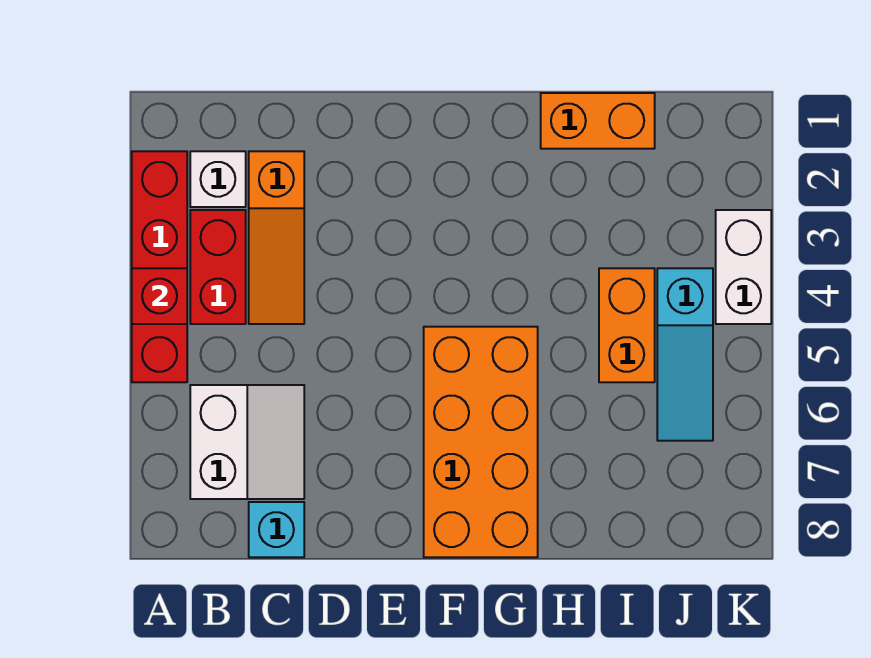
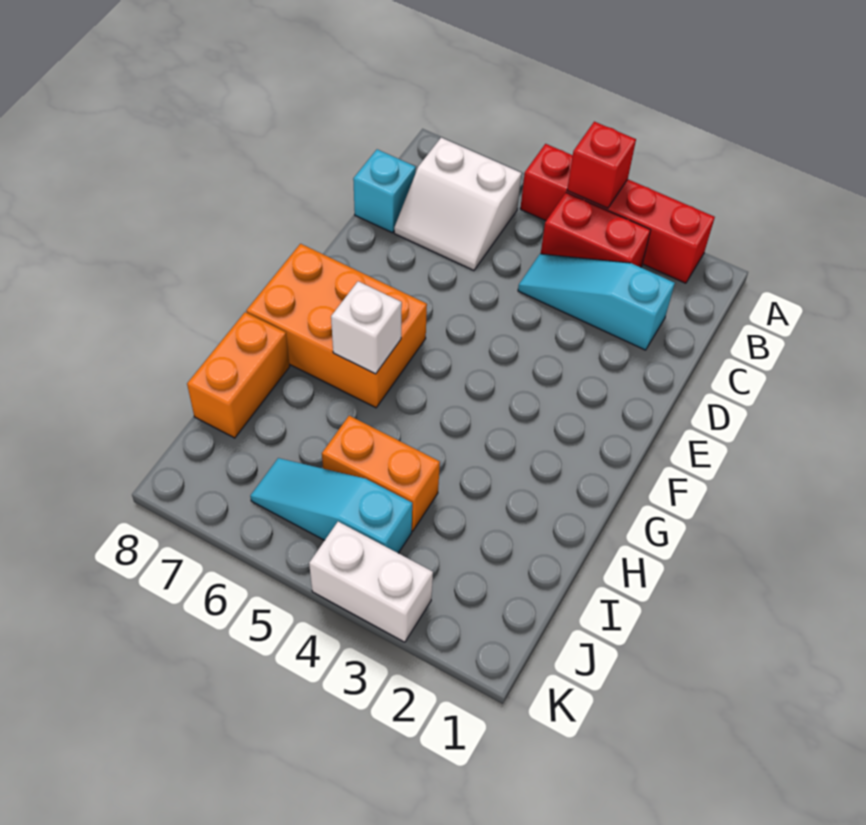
white brick B2 level 1 -> white brick G6 level 2
orange slope C2:C4 level 1 top 2 -> cyan slope C2:C4 level 1 top 2
orange brick F5:G8 level 1 -> orange brick F6:G8 level 1
orange brick H1:I1 level 1 -> orange brick H8:I8 level 1

